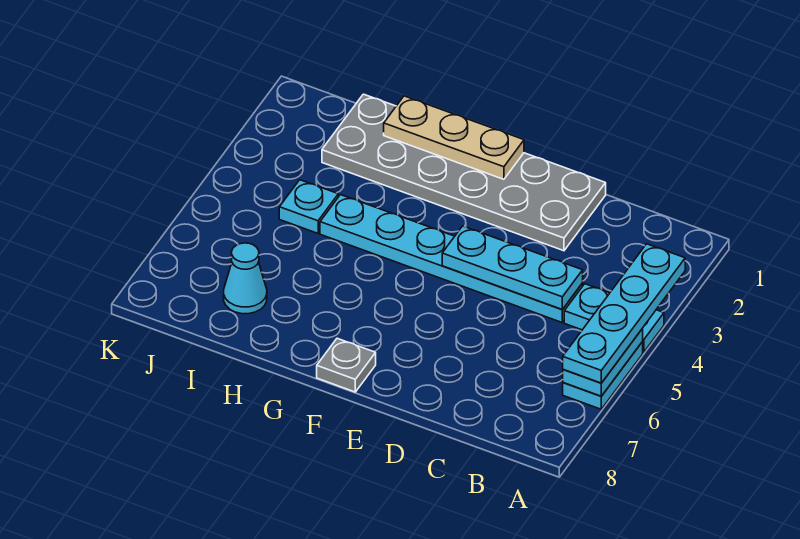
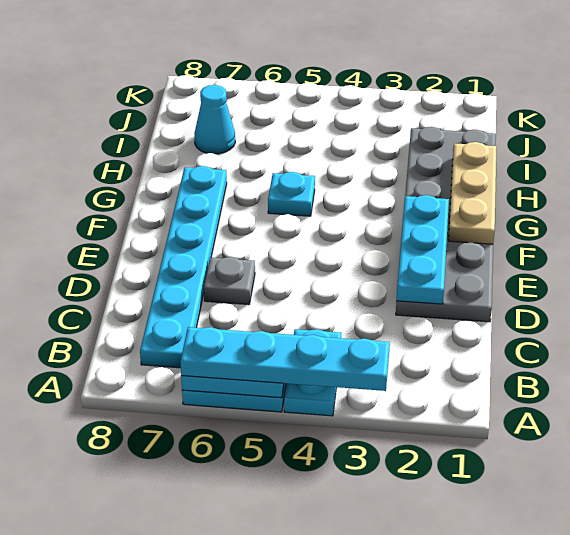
cyan plate C4:H4 level 1 -> cyan plate B7:G7 level 1
cyan plate C4:E4 level 2 -> cyan plate D2:F2 level 2
grey plate F8 level 1 -> grey plate D6 level 1
cyan plate I4 level 1 -> cyan plate G5 level 1

